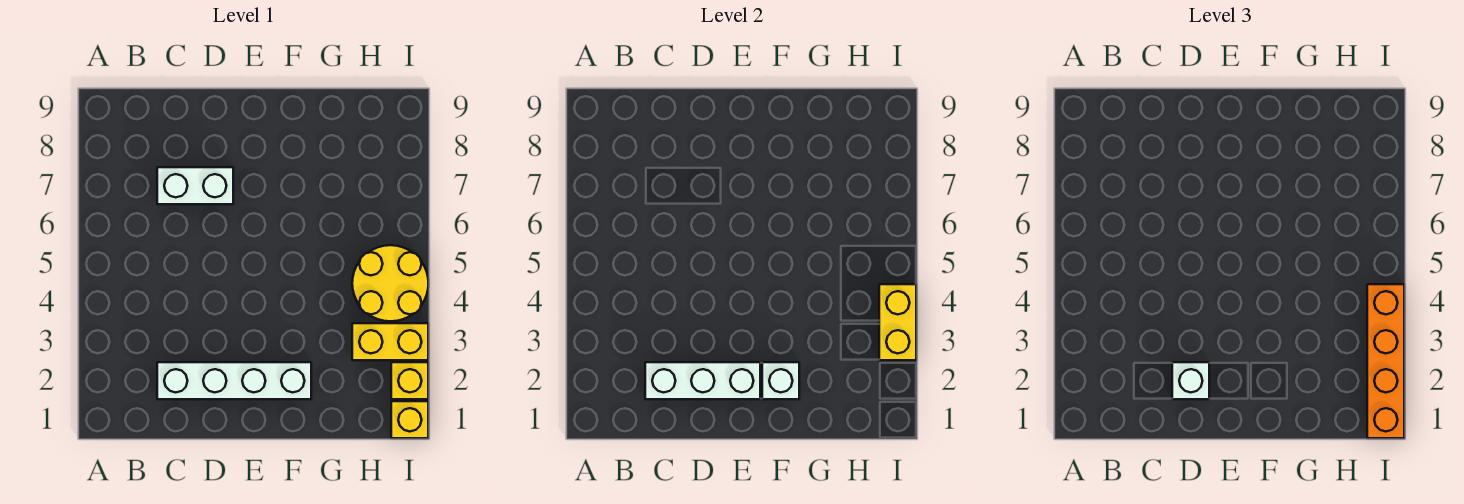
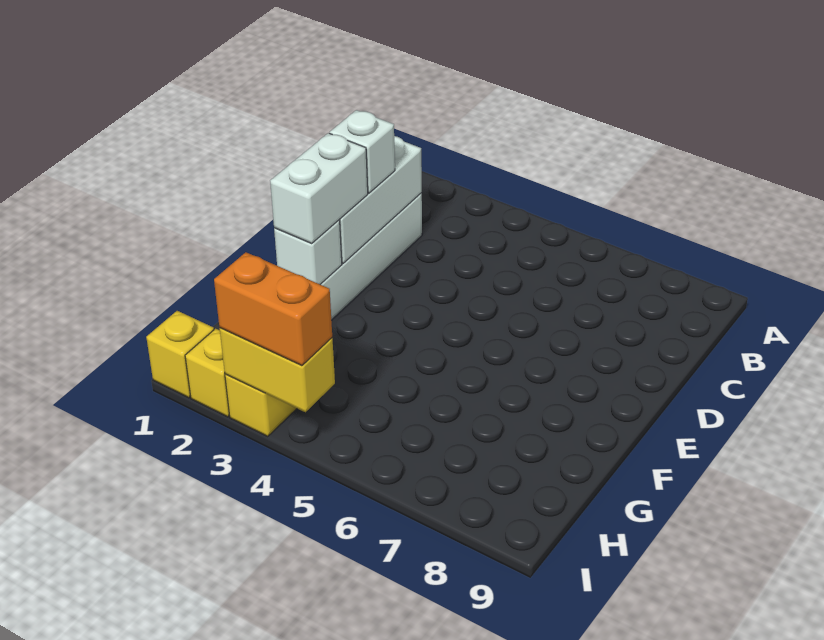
white brick C7:D7 level 1 -> white brick E2:F2 level 3
yellow round brick H4:I5 level 1 -> none
orange brick I1:I4 level 3 -> orange brick I3:I4 level 3

